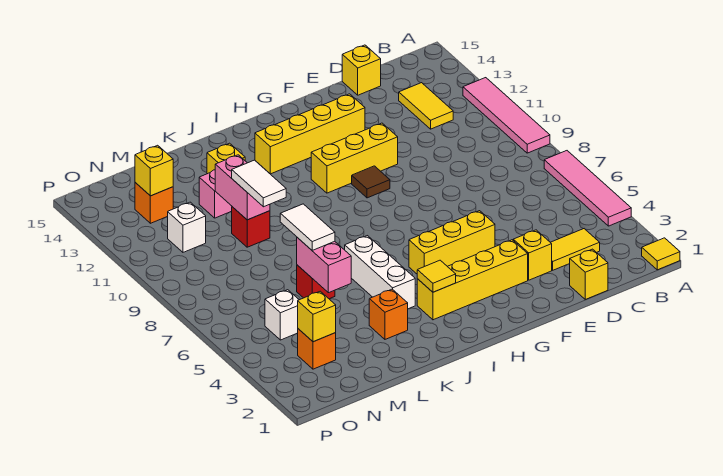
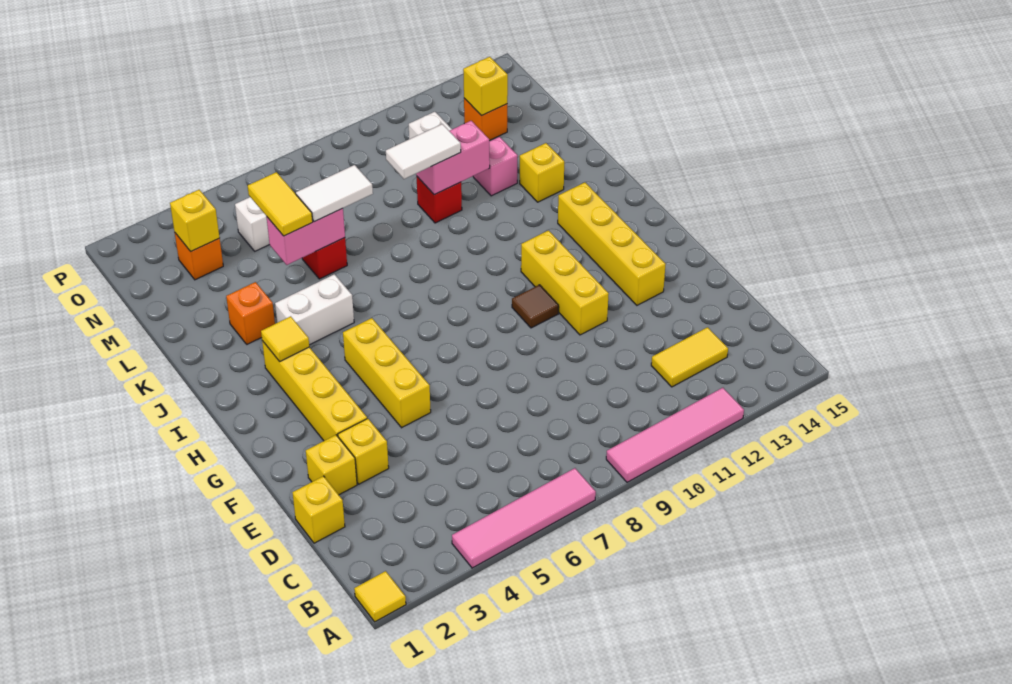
yellow tile C3:D3 level 1 -> yellow tile L5:M5 level 3
yellow brick D15 level 1 -> yellow brick E2 level 1
white brick J4:J6 level 1 -> white brick J4:J5 level 1

